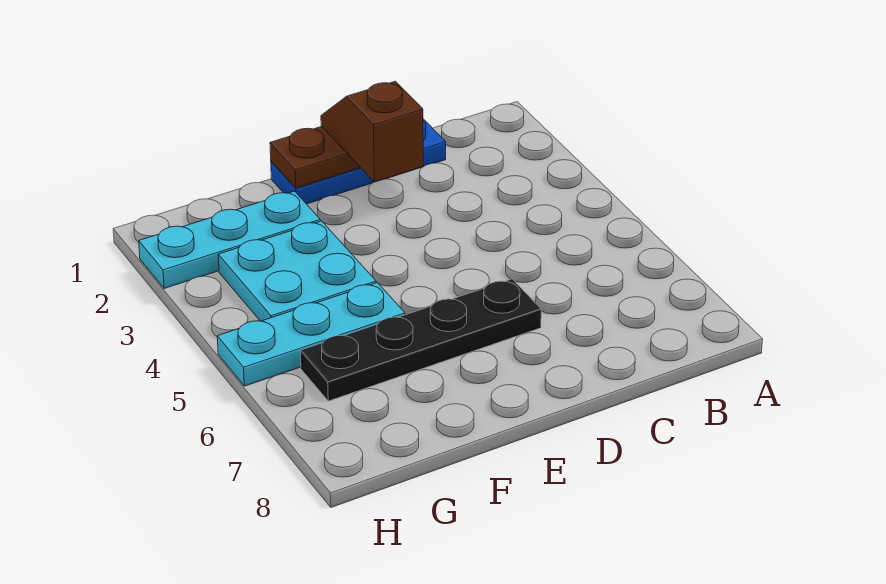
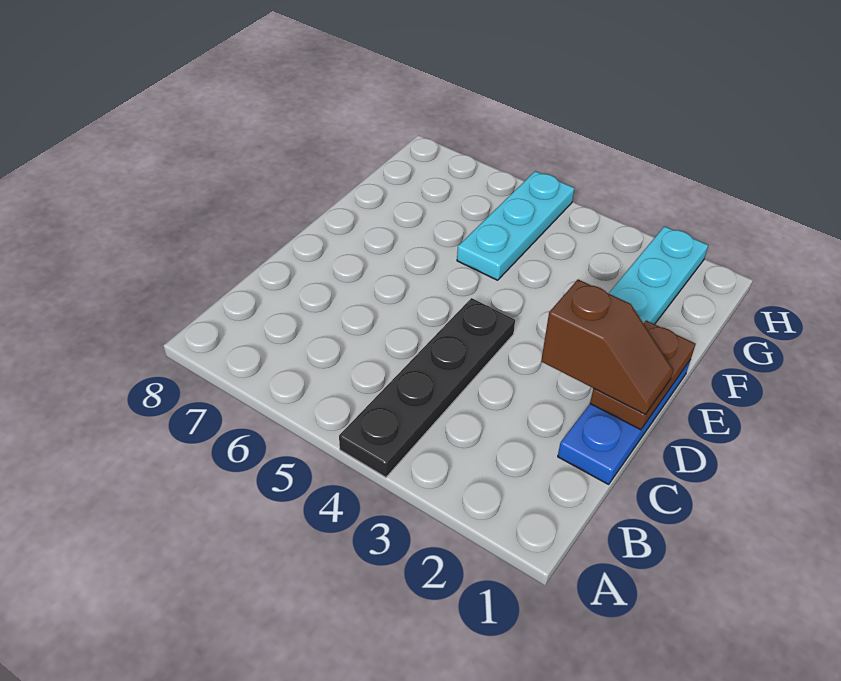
black plate D6:G6 level 1 -> black plate A4:D4 level 1
cyan plate F3:G4 level 1 -> none

